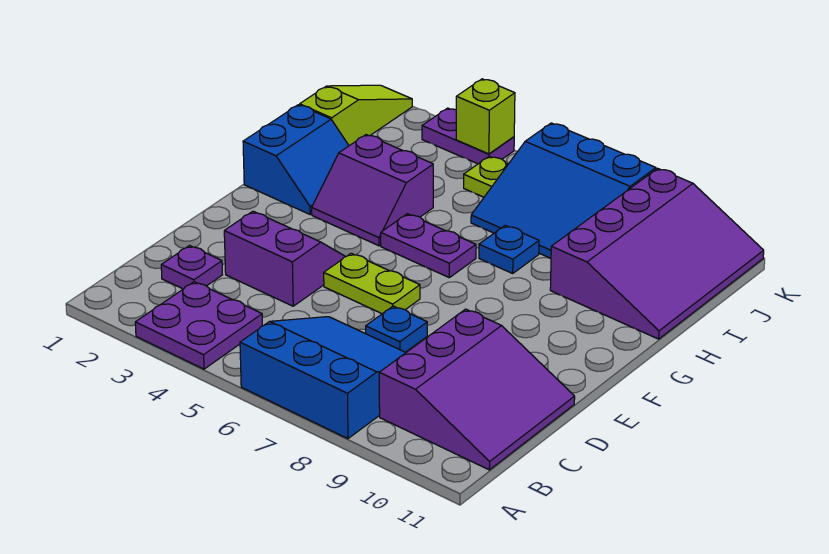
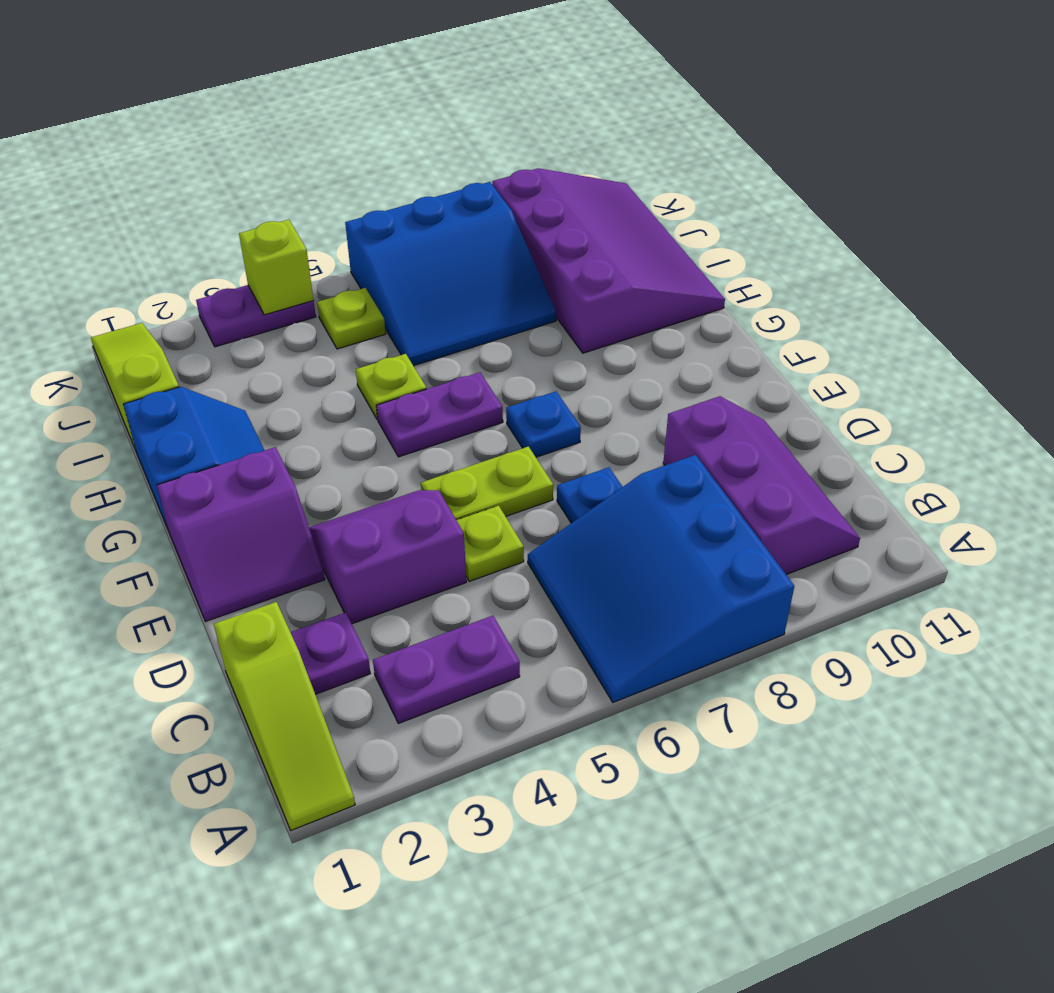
none -> lime slope A1:C1 level 1 top C
purple plate A3:B4 level 1 -> purple plate B3:B4 level 1
blue slope A6:C8 level 1 top A -> blue slope A6:C8 level 1 top 8
purple slope B9:D11 level 1 top 9 -> purple slope B9:D10 level 1 top 9
none -> lime plate D5 level 1
purple slope G3:H4 level 1 top H -> purple slope E1:F2 level 1 top F
none -> lime plate H5 level 1
blue plate H7 level 1 -> blue plate F7 level 1

